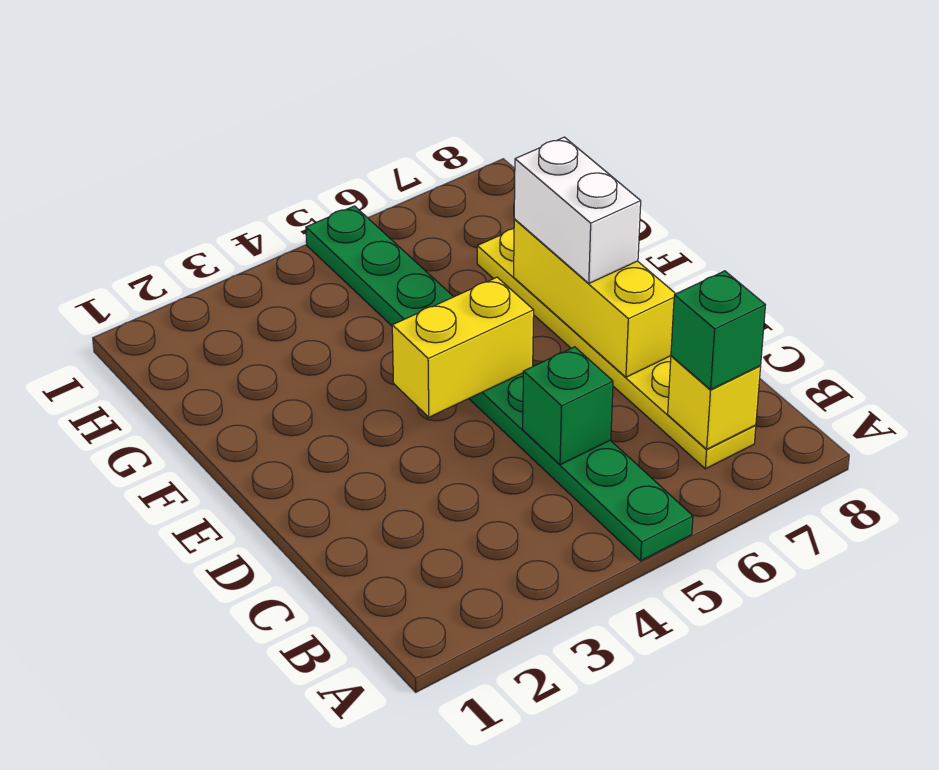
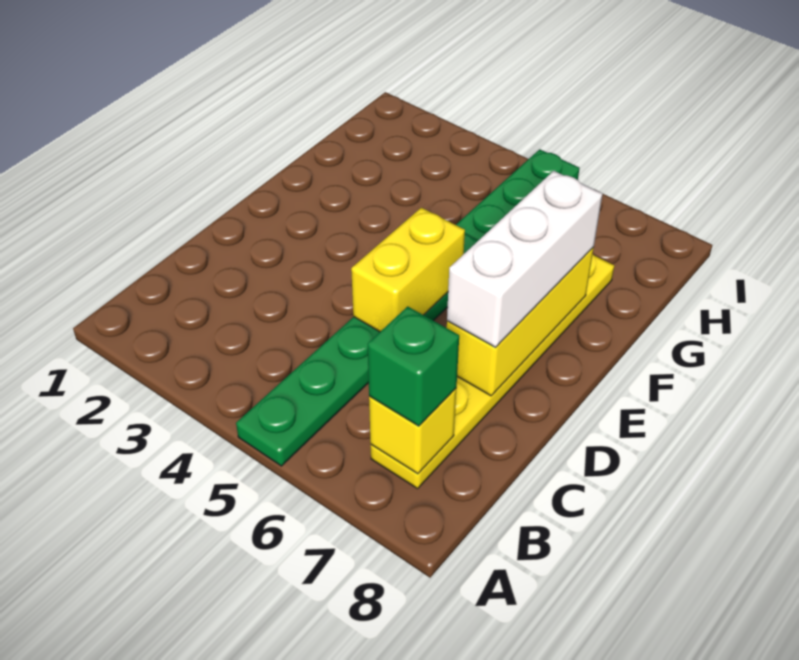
green brick C5 level 2 -> none
yellow brick E4:E5 level 2 -> yellow brick D5:E5 level 2
white brick E7:F7 level 3 -> white brick D7:F7 level 3

